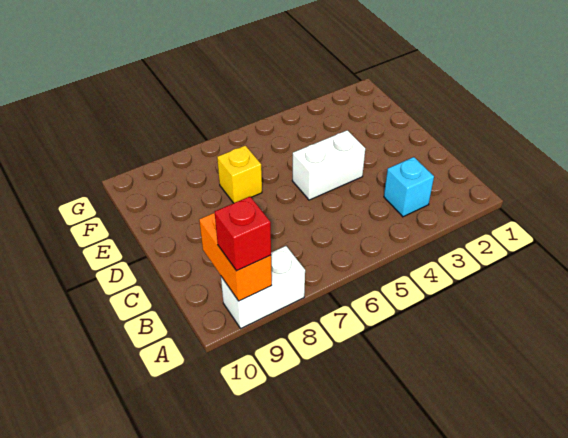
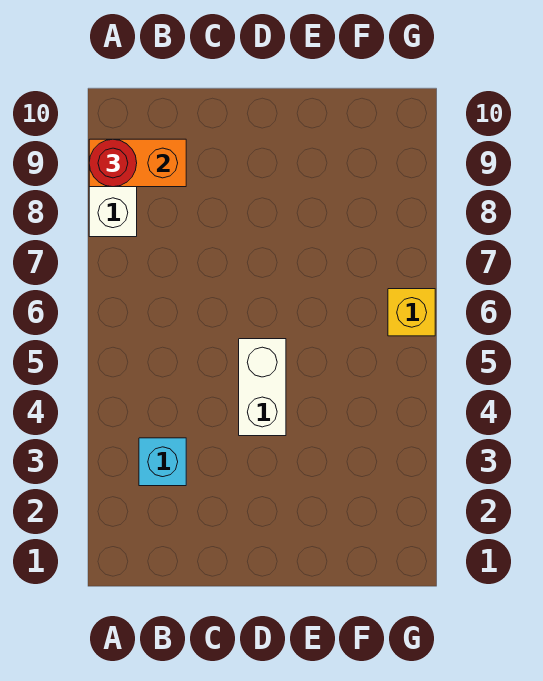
red brick A9 level 3 -> red round brick A9 level 3
yellow brick E7 level 1 -> yellow brick G6 level 1

